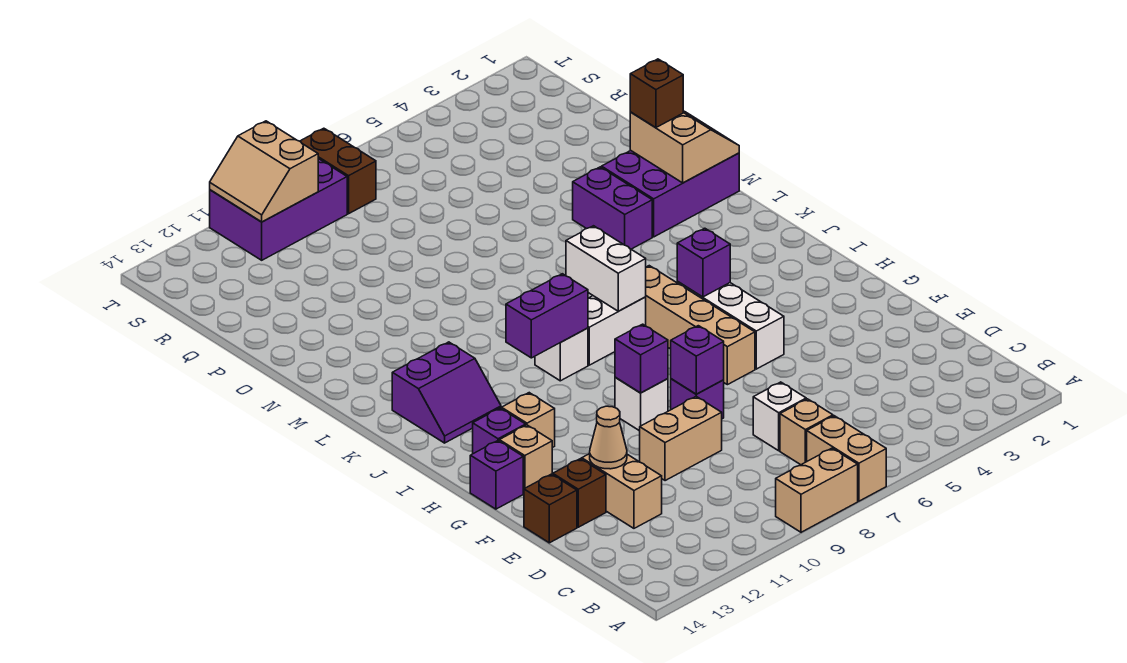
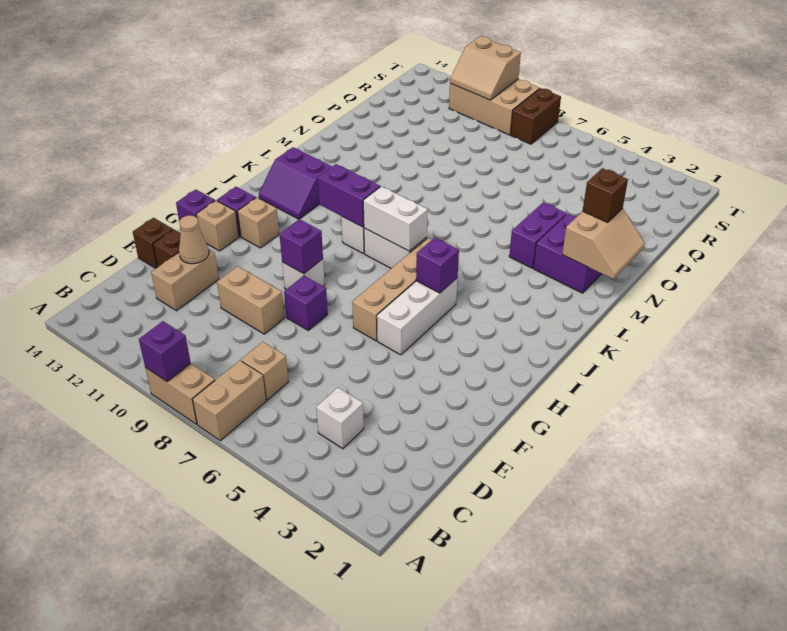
white brick D7 level 1 -> white brick C4 level 1
purple brick F8 level 2 -> purple brick A9 level 2
white brick J7:K7 level 2 -> white brick J7:J8 level 2
purple brick M1:N3 level 1 -> purple brick M2:N3 level 1
purple brick S9:T11 level 1 -> tan brick S9:T11 level 1
tan slope S10:T11 level 2 top 10 -> tan slope S10:T11 level 2 top T

